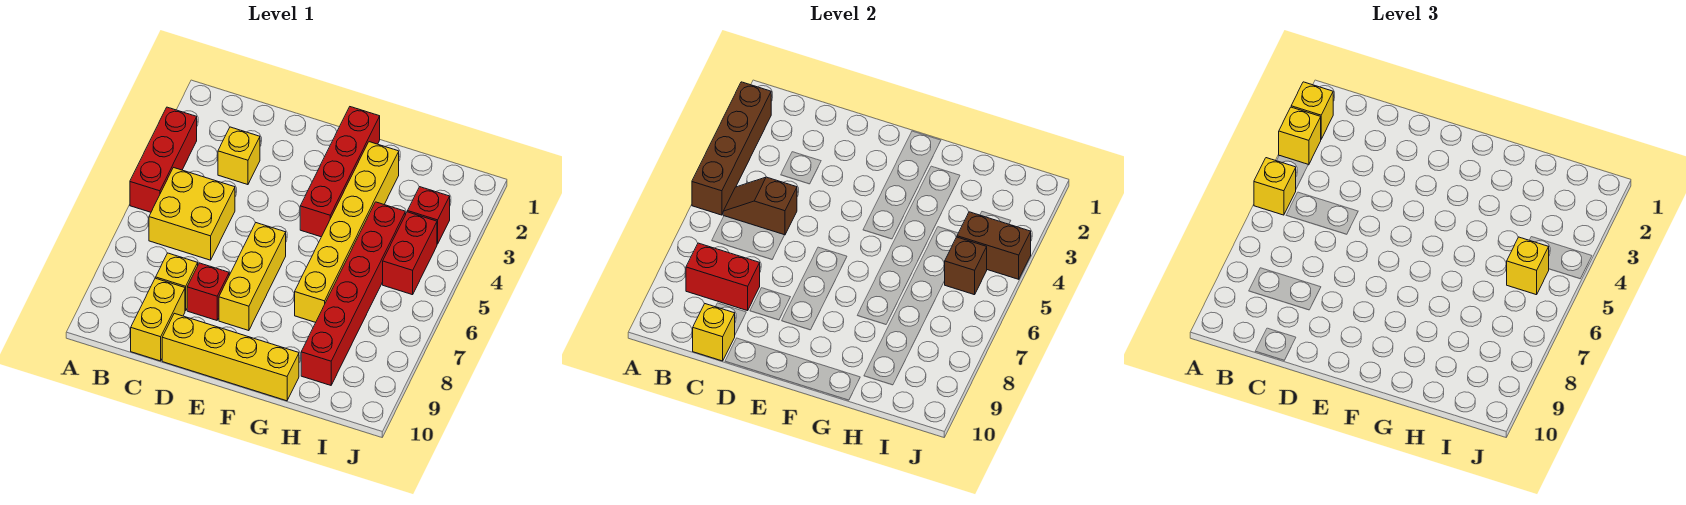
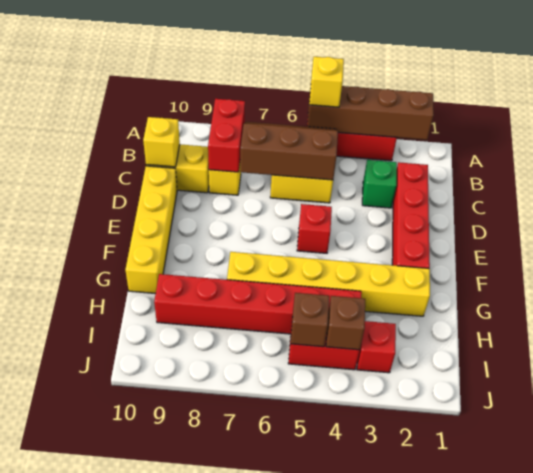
yellow brick A2 level 3 -> none
yellow brick A3 level 3 -> none
brown slope B5:C5 level 2 top C -> brown slope B5:C7 level 2 top C
yellow brick C3 level 1 -> green brick C3 level 1
red brick D8 level 1 -> red brick E5 level 1
yellow brick E6:E8 level 1 -> none
red brick F1:F4 level 1 -> red brick C2:F2 level 1
brown brick I4:J4 level 2 -> brown brick I4 level 2
yellow brick I5 level 3 -> none

